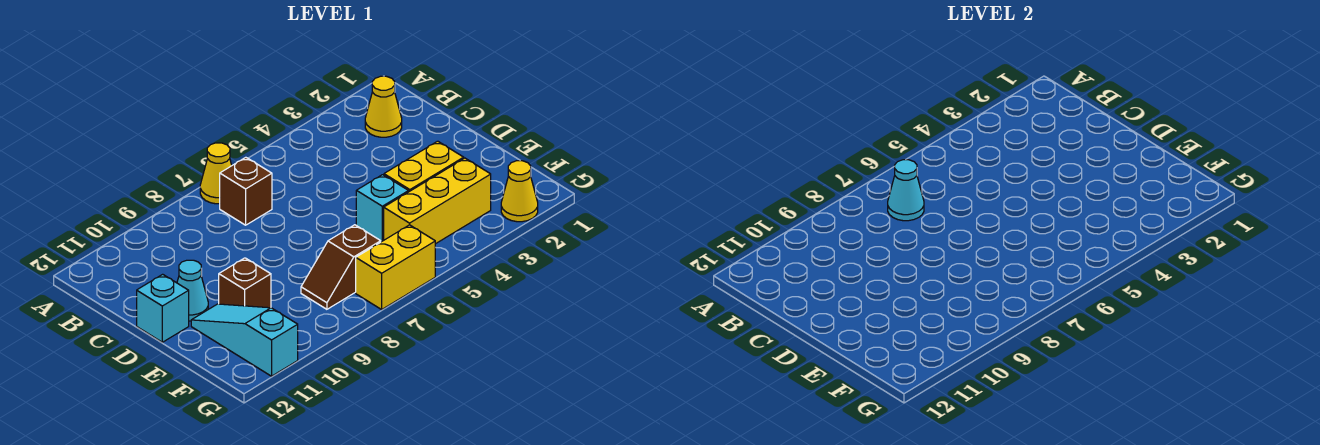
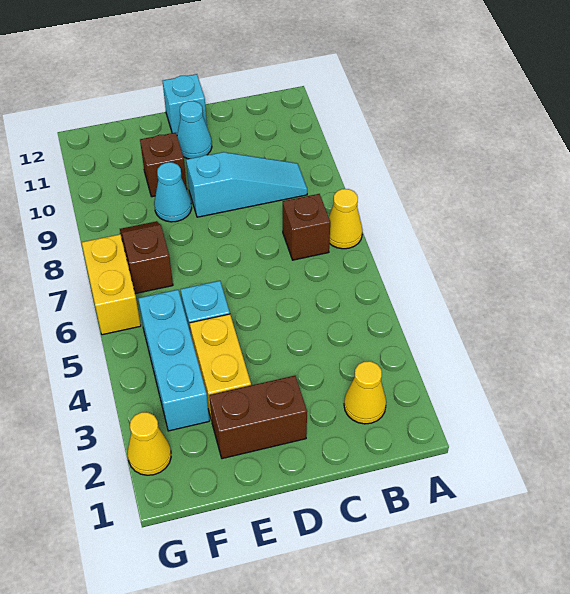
cyan cone B7 level 2 -> cyan cone E9 level 1
none -> brown brick D2:E2 level 1
cyan slope E11:G11 level 1 top G -> cyan slope B9:D9 level 1 top D
yellow brick F3:F5 level 1 -> cyan brick F3:F5 level 1

